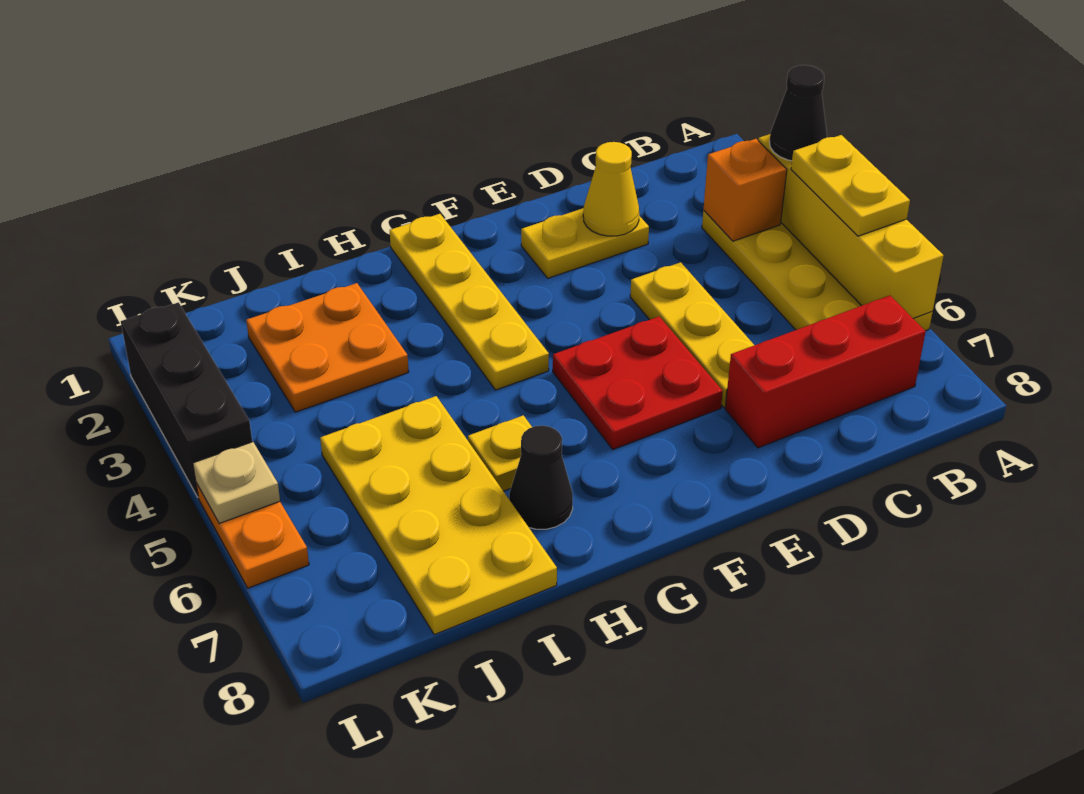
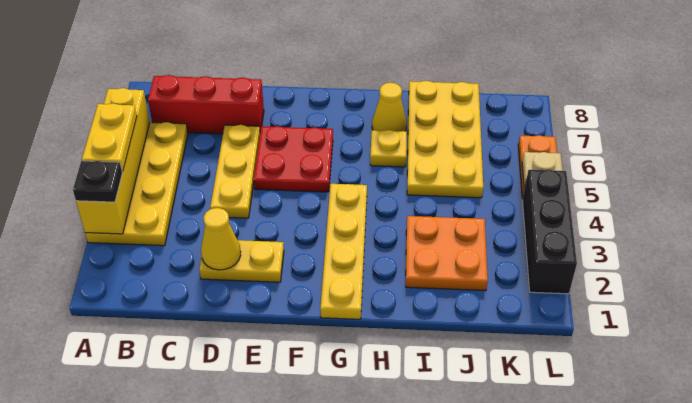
black cone A3 level 3 -> black plate A3 level 3
orange brick B3 level 2 -> none
black cone H7 level 1 -> yellow cone H7 level 1

